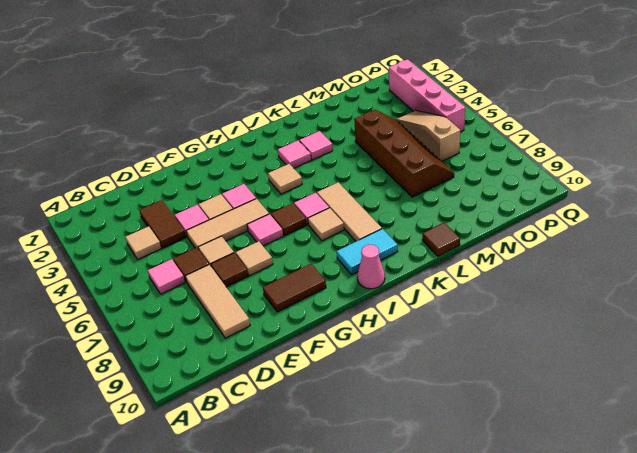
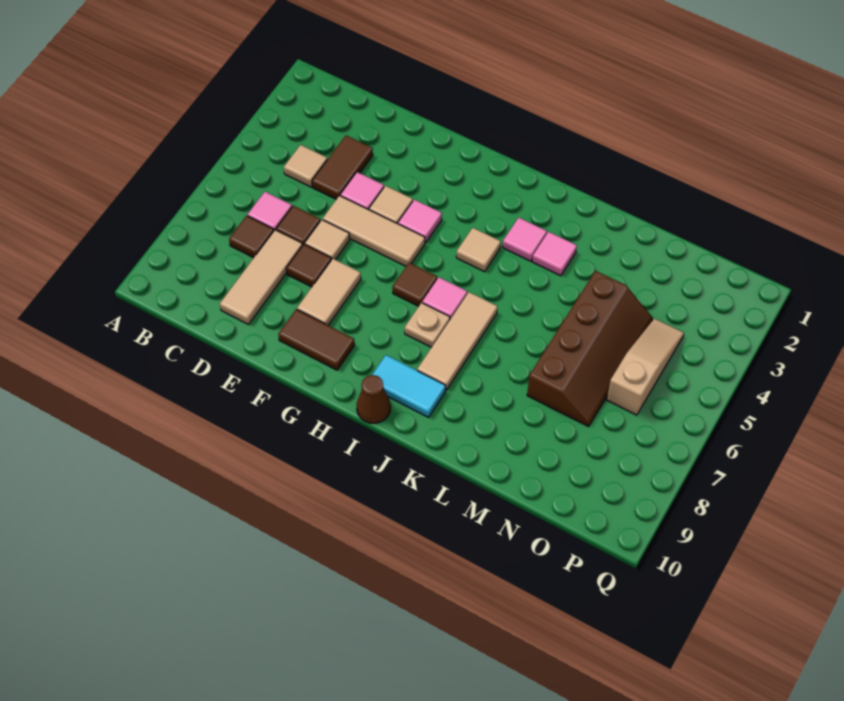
tan tile F7 level 1 -> tan tile F7:F8 level 1
pink tile G6 level 1 -> none
tan tile I7 level 1 -> tan plate I7 level 1
pink cone I10 level 1 -> brown cone I10 level 1
brown tile L10 level 1 -> brown tile C7 level 1
pink brick P2:P5 level 1 -> none

